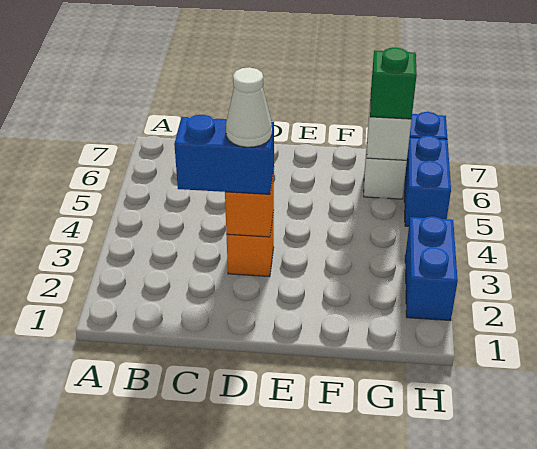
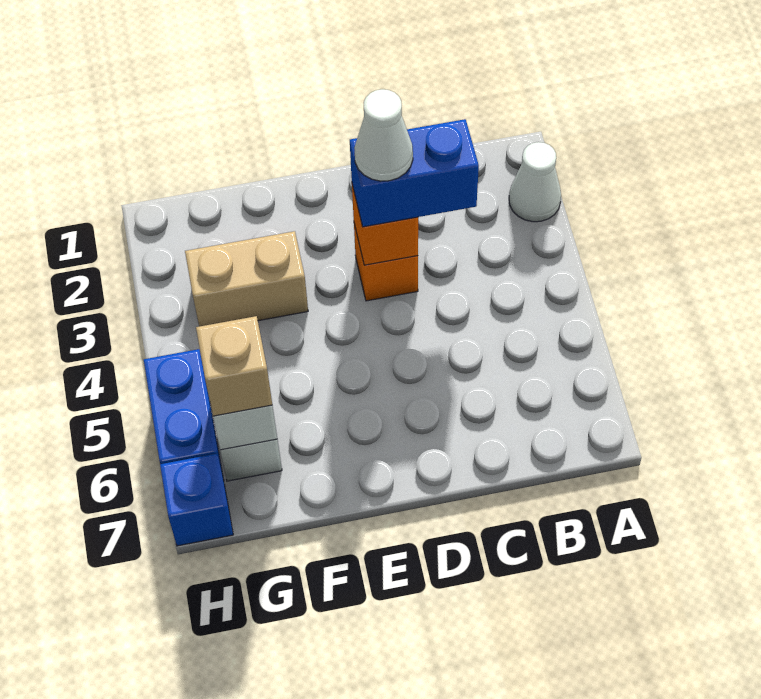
none -> white cone A2 level 1
none -> tan brick F3:G3 level 1
green brick G6 level 3 -> tan brick G6 level 3
blue brick H2:H3 level 1 -> none

